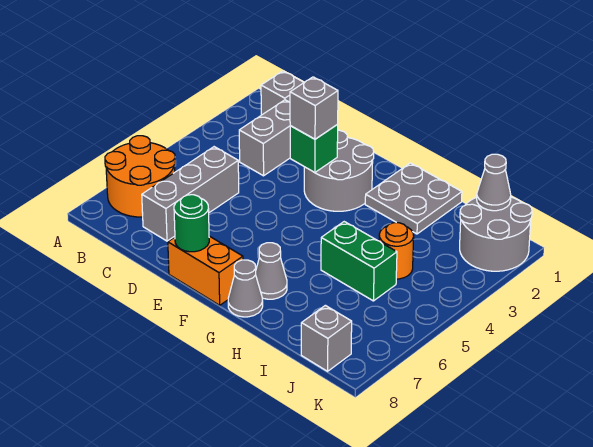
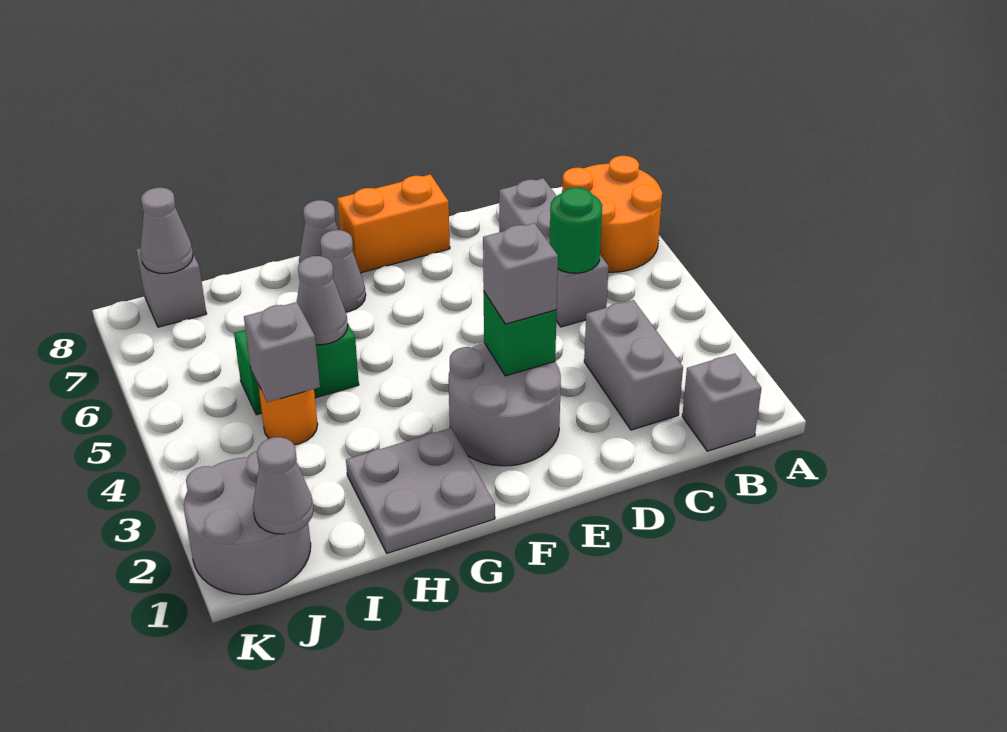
green round brick E8 level 2 -> green round brick C5 level 2
none -> grey cone H5 level 2
none -> grey brick I4 level 2
none -> grey cone J8 level 2

